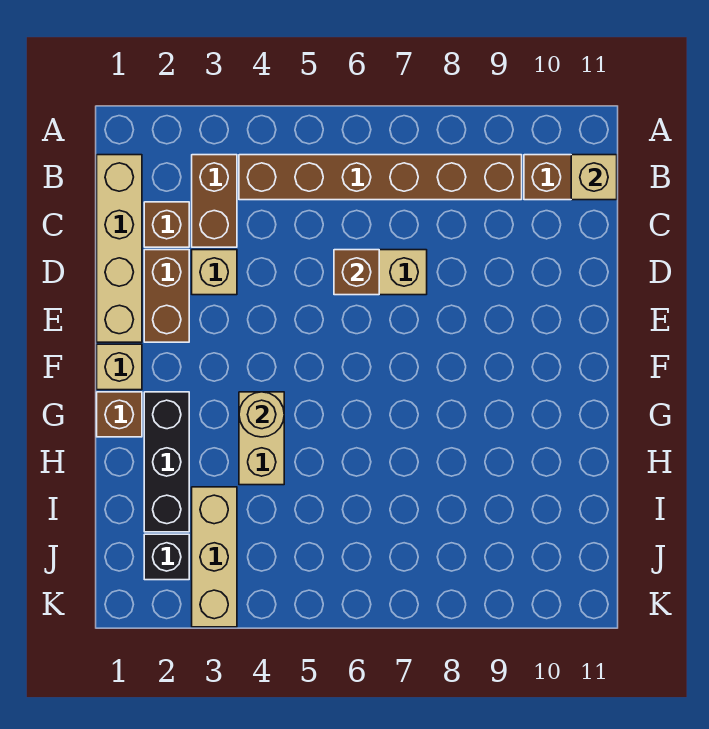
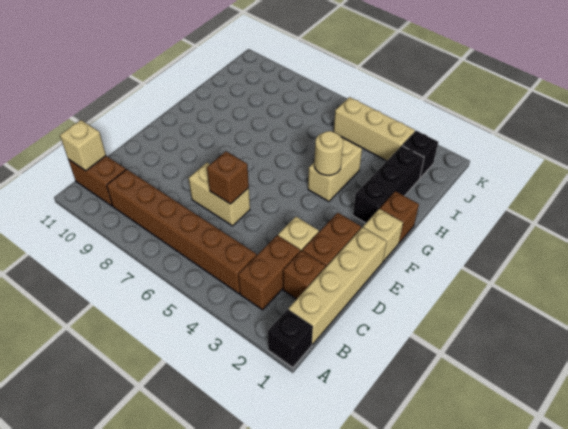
none -> black brick A1 level 1
tan brick I3:K3 level 1 -> tan brick J3:J5 level 1

